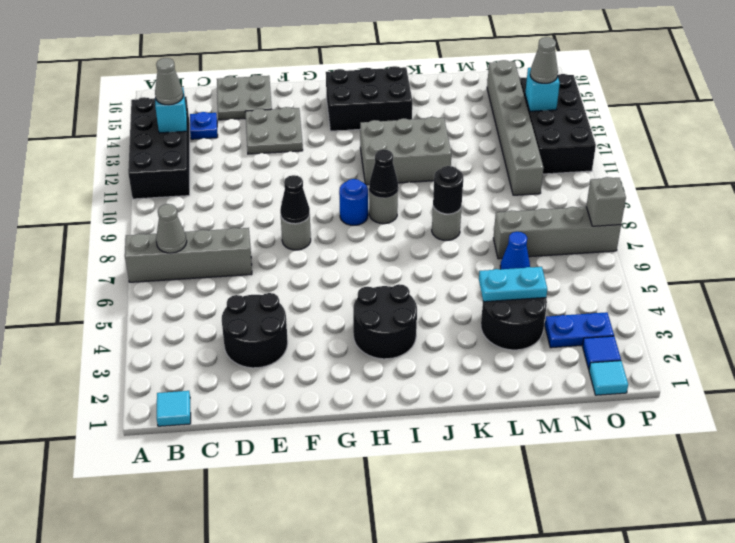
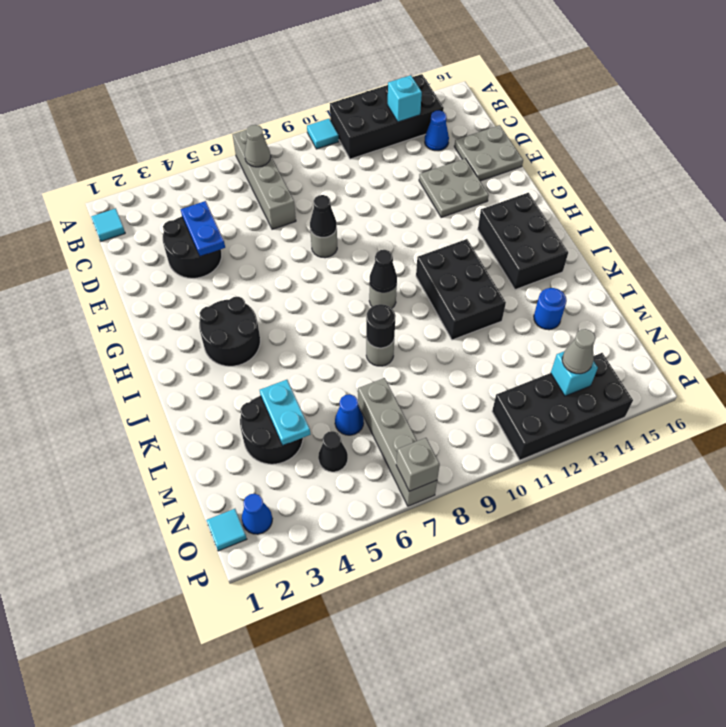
none -> cyan tile A10 level 1
grey cone B13 level 3 -> none
blue plate C14 level 1 -> blue cone C14 level 1
blue round brick H9 level 1 -> blue round brick L14 level 1
grey brick I11:K12 level 1 -> black brick I11:K12 level 1
blue plate N3:O3 level 1 -> blue plate D4:E4 level 2
none -> black cone N5 level 1
grey brick N10:N15 level 1 -> none
blue tile O2 level 1 -> blue cone O2 level 1

